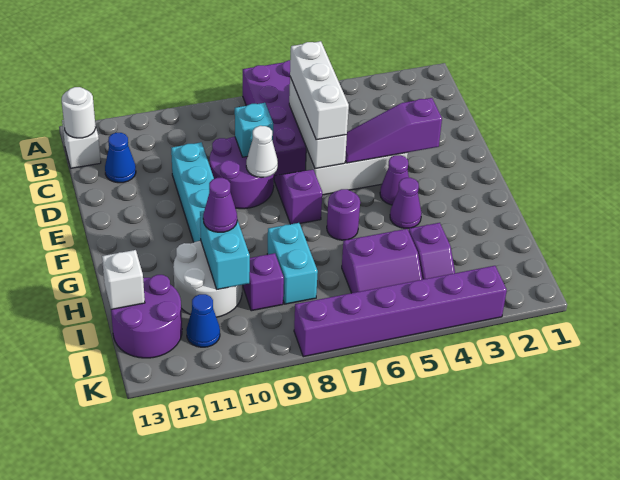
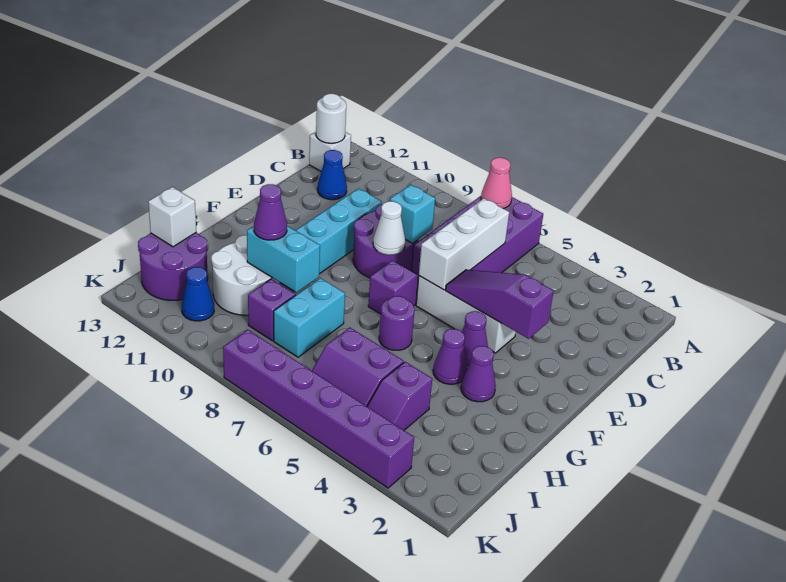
none -> pink cone A7 level 2
white brick C6:E6 level 3 -> none
none -> purple cone G3 level 1
cyan brick H10:I10 level 2 -> cyan brick H9:H10 level 2

